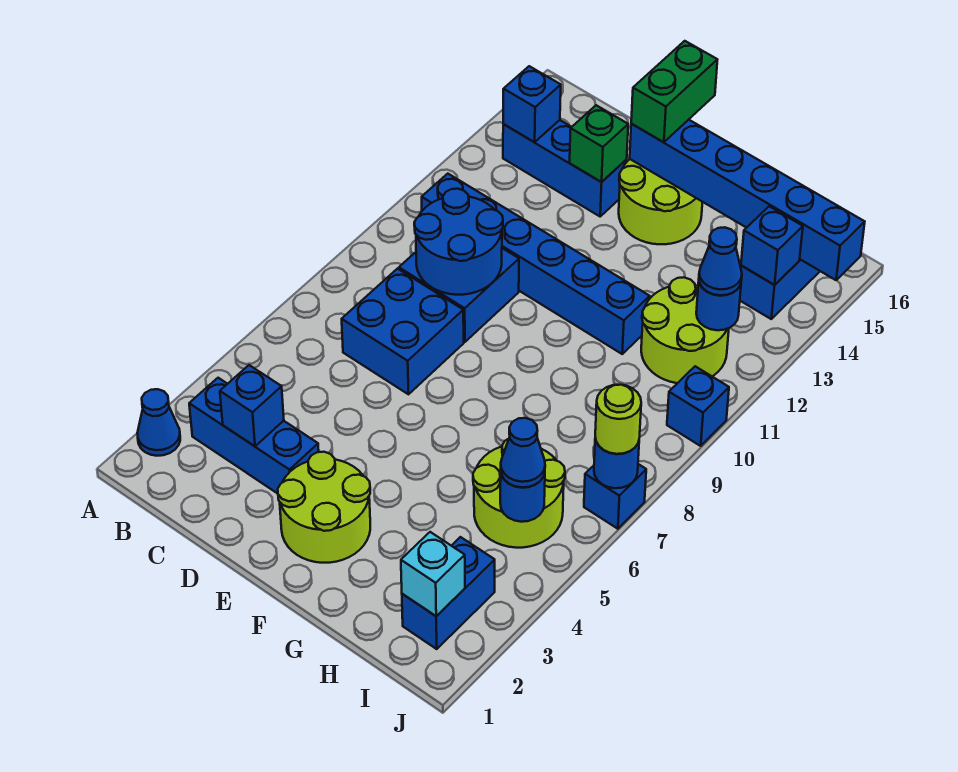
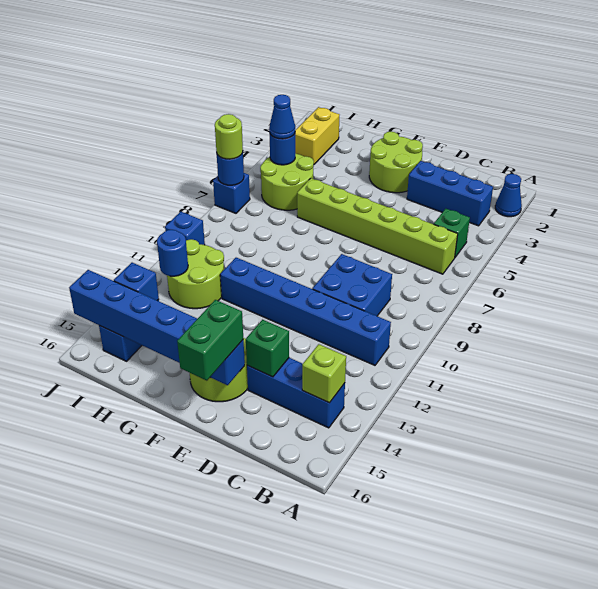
none -> green brick B5 level 1
none -> lime brick B6:G6 level 1
blue brick B14 level 2 -> lime brick B14 level 2
blue brick C3 level 2 -> none
blue brick C7:D8 level 1 -> none
blue round brick C9:D10 level 2 -> none
blue brick I2:I3 level 1 -> yellow brick I2:I3 level 1
cyan brick I2 level 2 -> none
blue cone I12 level 3 -> none

